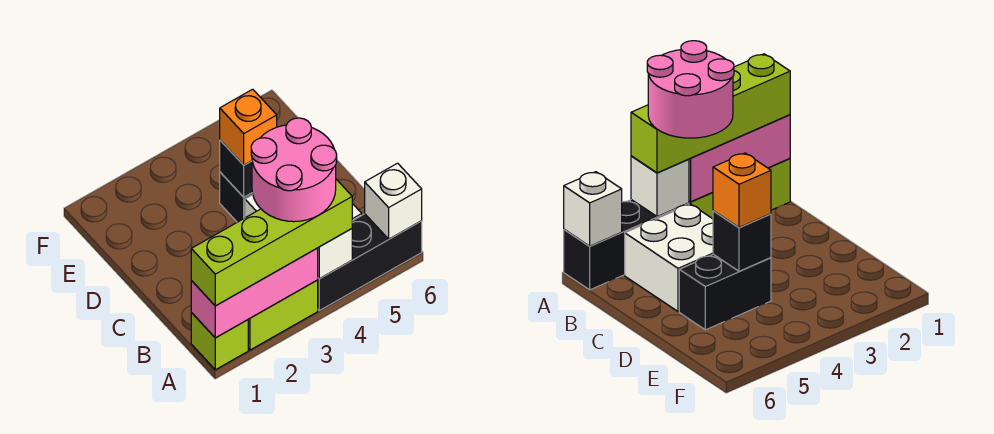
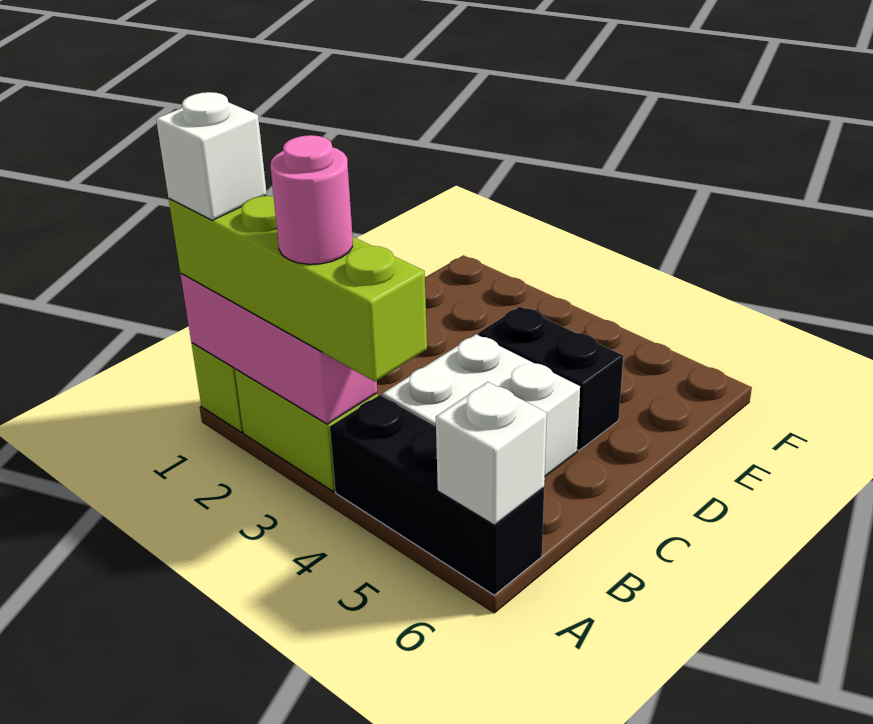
pink round brick A3:B4 level 4 -> pink round brick A3 level 4
white brick A4 level 2 -> white brick A1 level 4
black brick D4 level 2 -> none
orange brick D4 level 3 -> none

